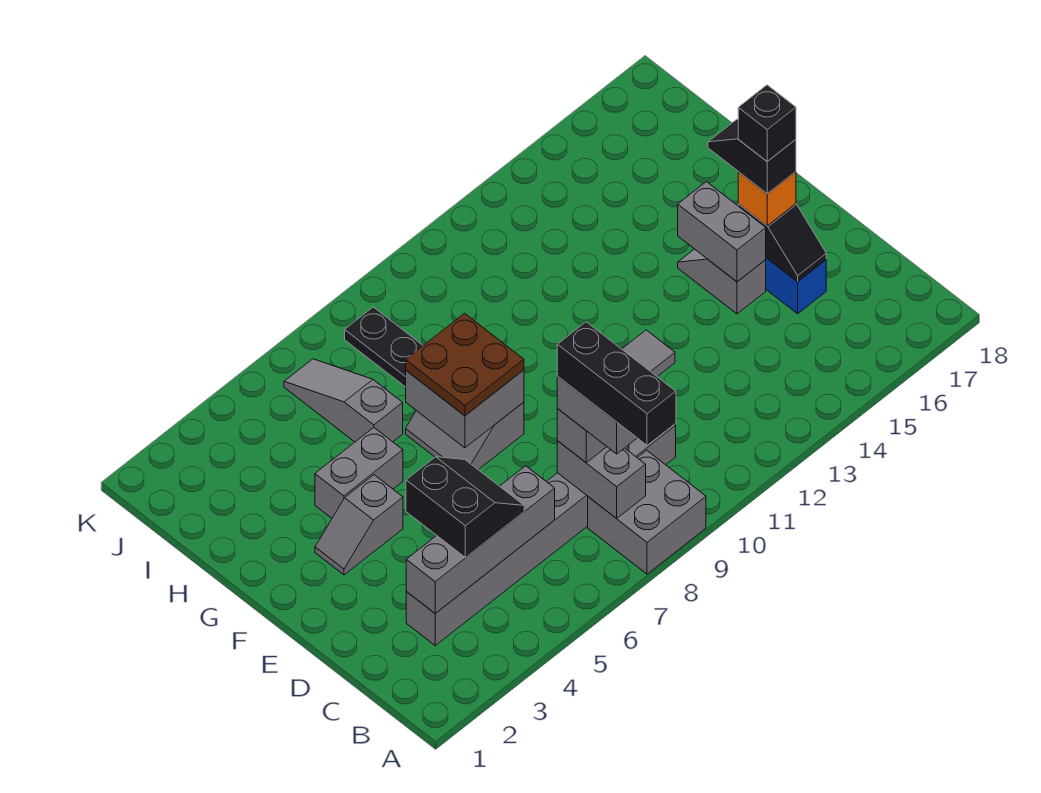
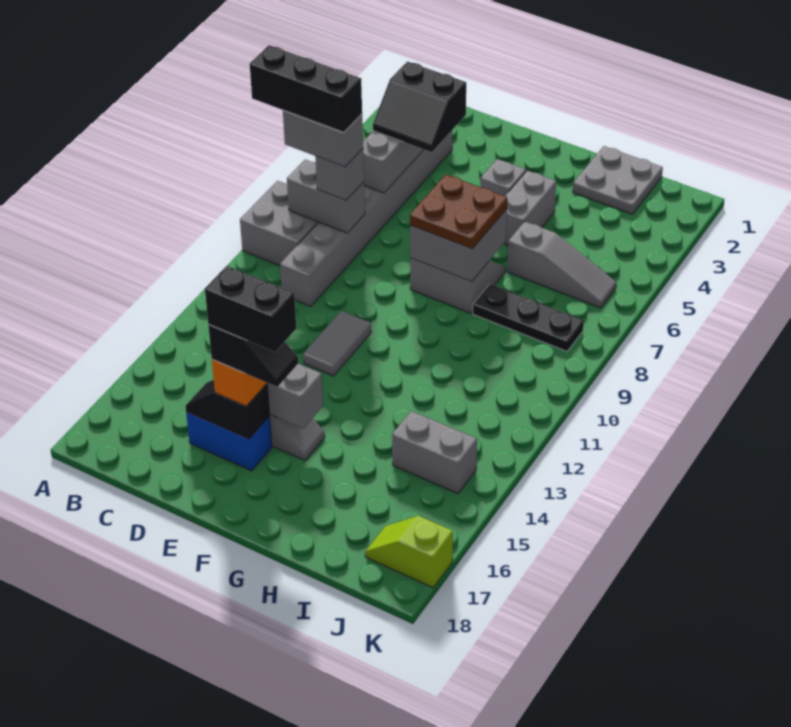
black brick E16 level 5 -> black brick E16:F16 level 5
none -> grey plate H1:I2 level 1
none -> grey brick I14:J14 level 1
none -> lime slope J17:K17 level 1 top K

